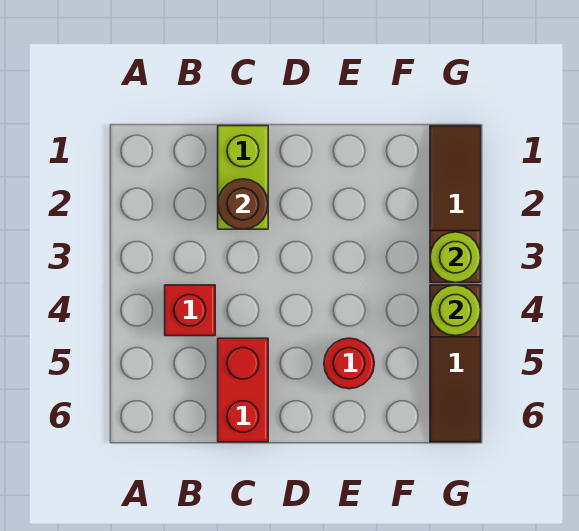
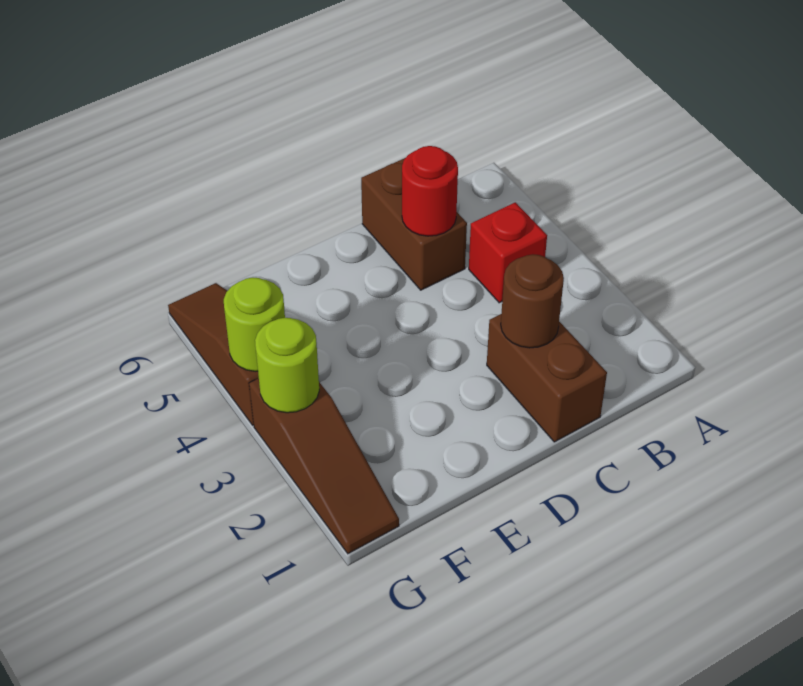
lime brick C1:C2 level 1 -> brown brick C1:C2 level 1
red brick C5:C6 level 1 -> brown brick C5:C6 level 1
red round brick E5 level 1 -> red round brick C5 level 2

